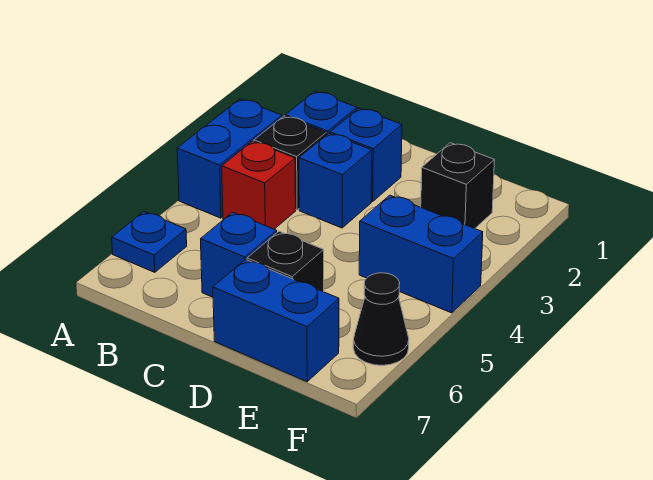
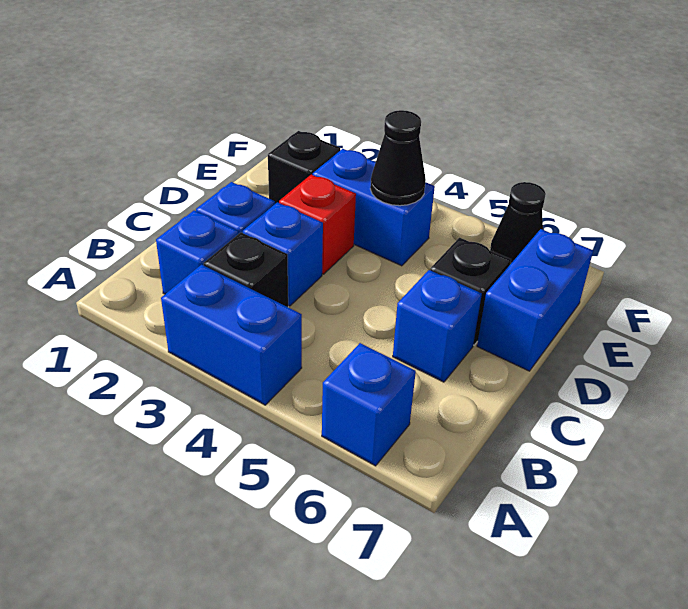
blue plate A6 level 1 -> blue brick A6 level 1
red brick B4 level 1 -> red brick D3 level 1
blue brick E4:F4 level 1 -> blue brick E3:E4 level 1
none -> black cone E4 level 2

